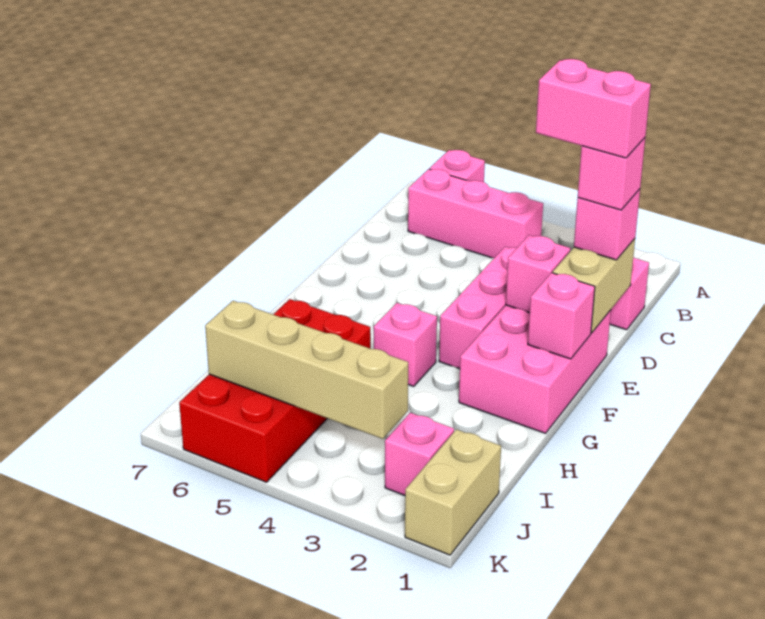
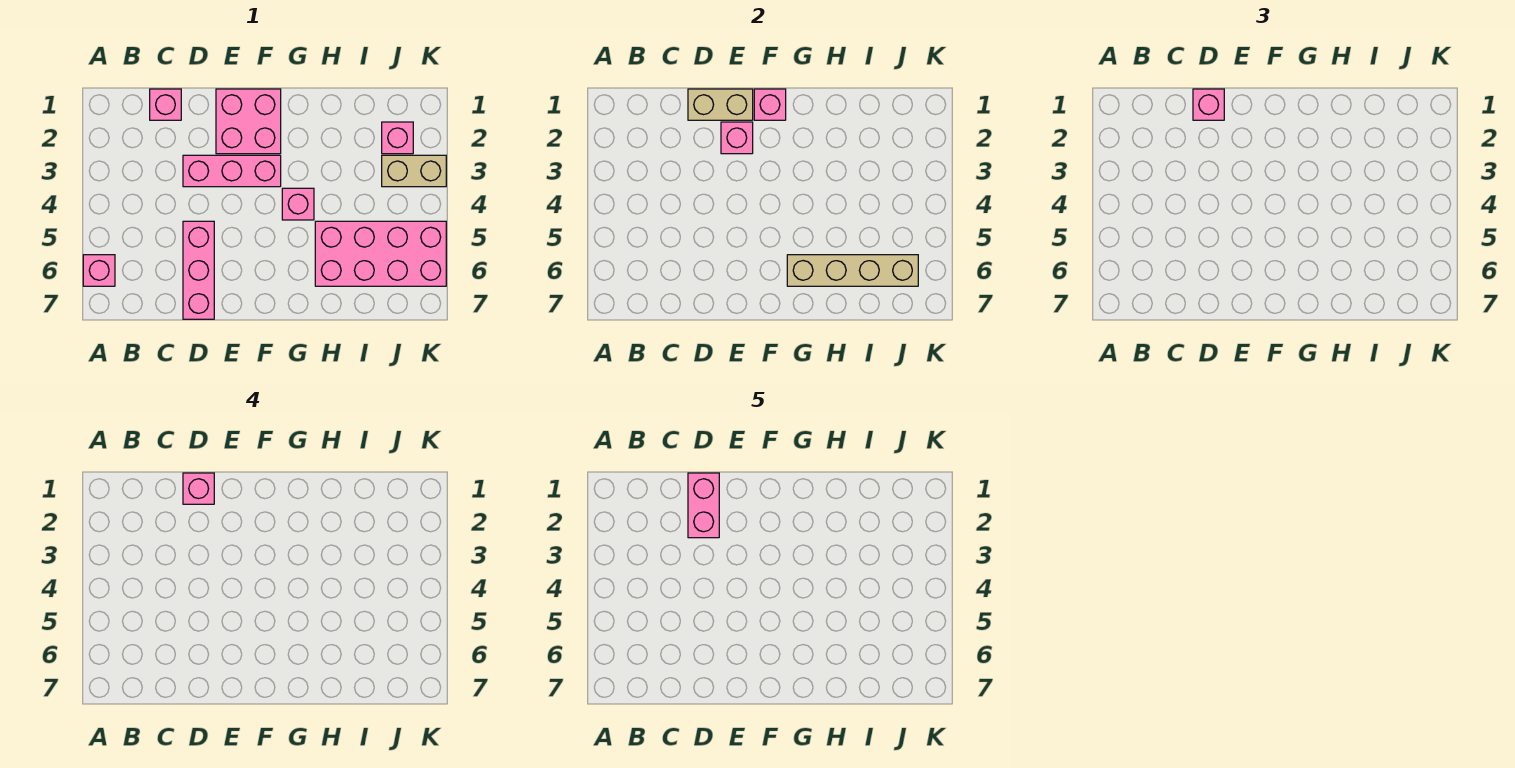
pink brick B4:B6 level 1 -> pink brick D5:D7 level 1
pink brick E1:G2 level 1 -> pink brick E1:F2 level 1
red brick H5:K6 level 1 -> pink brick H5:K6 level 1
tan brick J1:K1 level 1 -> tan brick J3:K3 level 1
tan brick J3:J6 level 2 -> tan brick G6:J6 level 2

